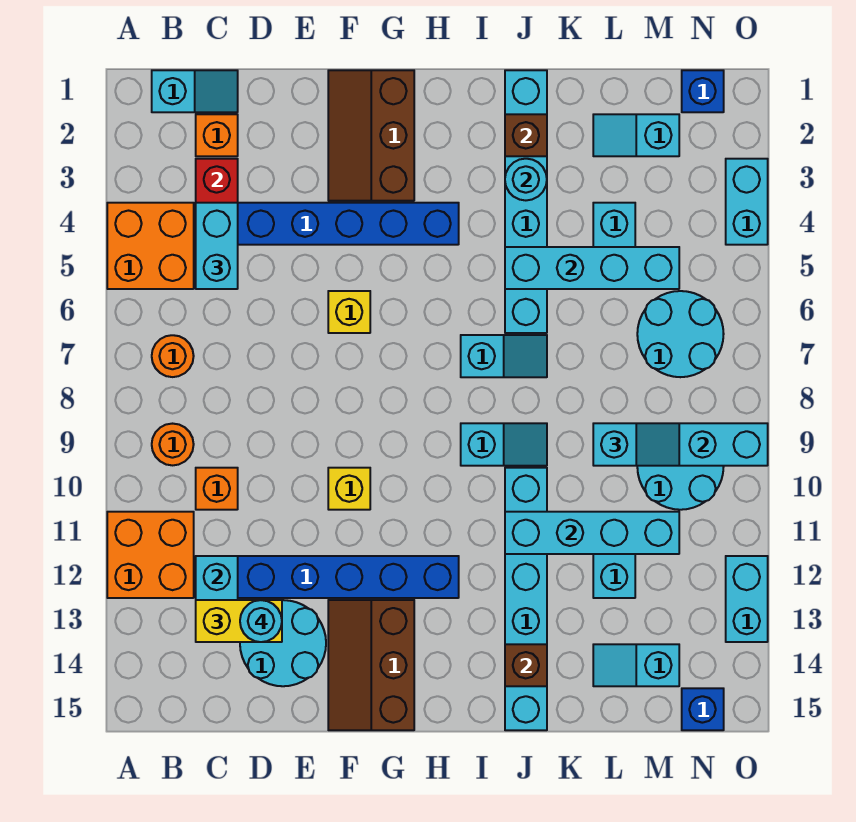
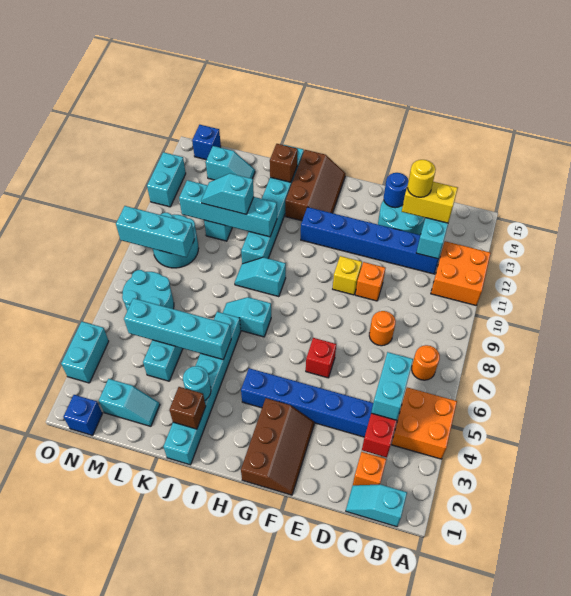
orange round brick B9 level 1 -> orange round brick D8 level 1
orange brick C10 level 1 -> orange brick E10 level 1
cyan round brick D13 level 4 -> yellow round brick D13 level 4
none -> blue round brick E14 level 2
yellow brick F6 level 1 -> red brick F6 level 1
brown slope F13:G15 level 1 top G -> brown slope H13:I15 level 1 top I
cyan slope L9:M9 level 3 top L -> cyan slope K11:L11 level 3 top K

